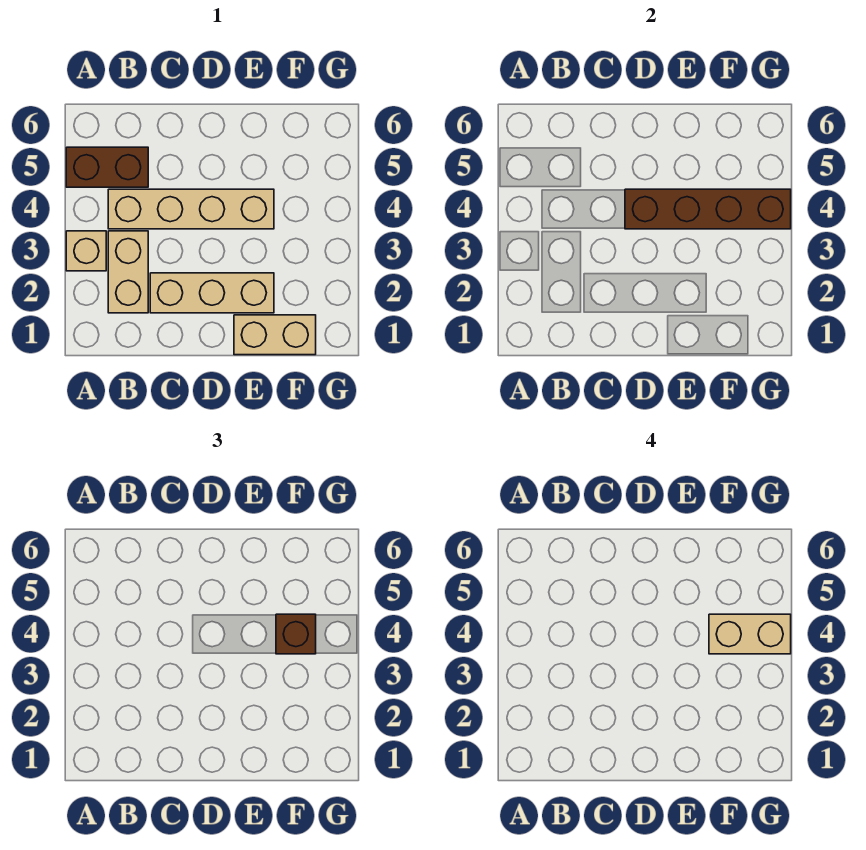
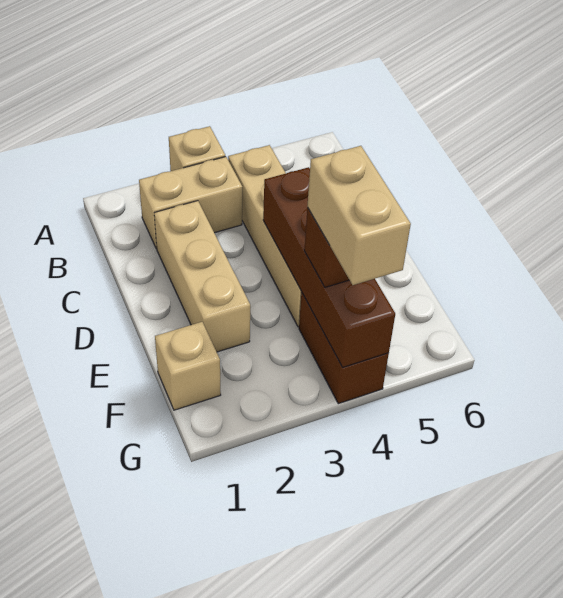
brown brick A5:B5 level 1 -> brown brick F4:G4 level 1
tan brick E1:F1 level 1 -> tan brick F1 level 1

